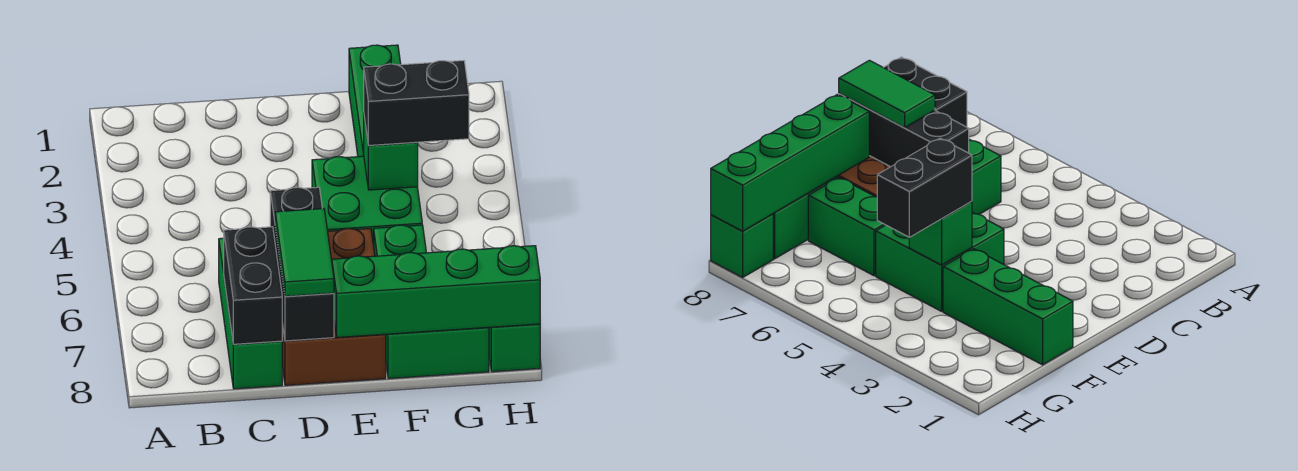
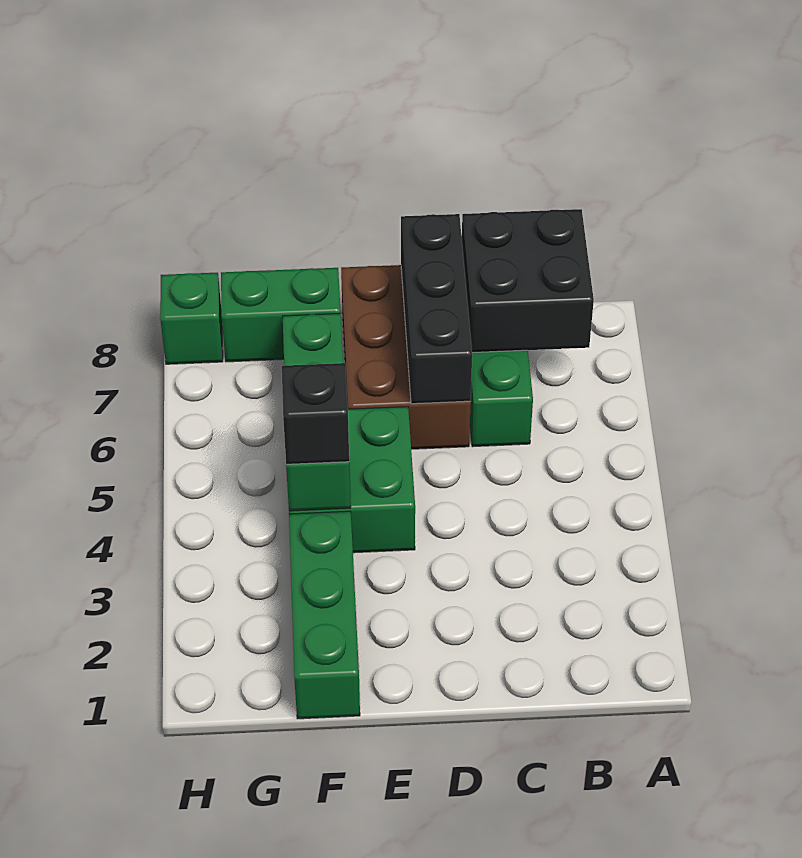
black brick C7:C8 level 2 -> black brick B7:C8 level 2
green tile D7:D8 level 3 -> none
green brick E8:H8 level 2 -> none
black brick F4:G4 level 3 -> black brick F4 level 3

